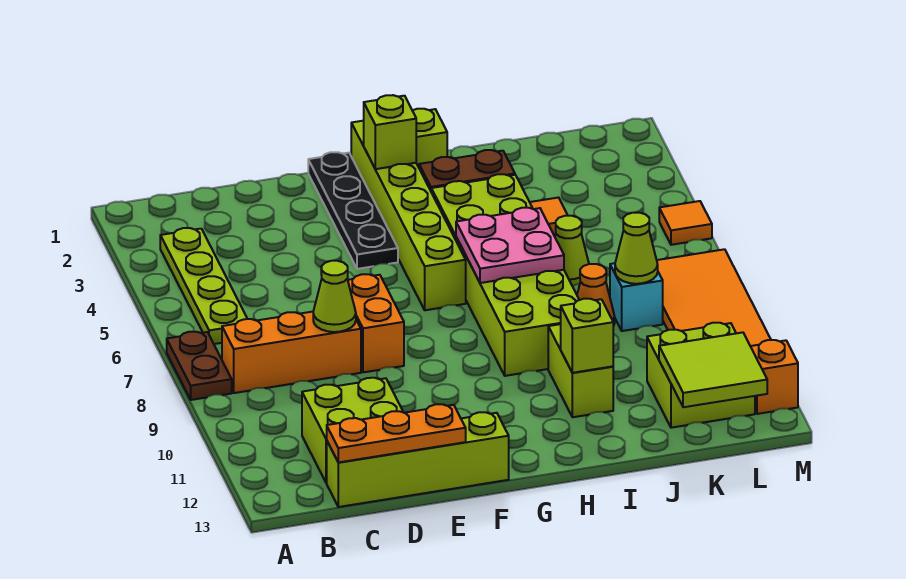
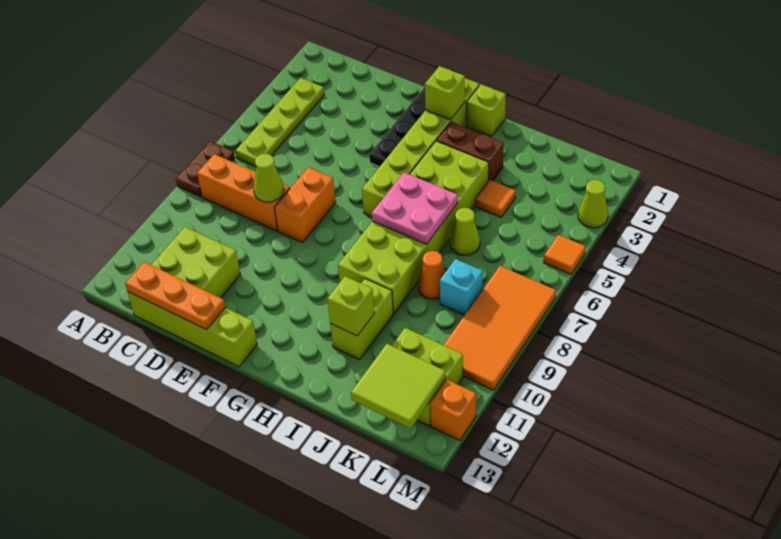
lime cone K8 level 2 -> lime cone M3 level 1

